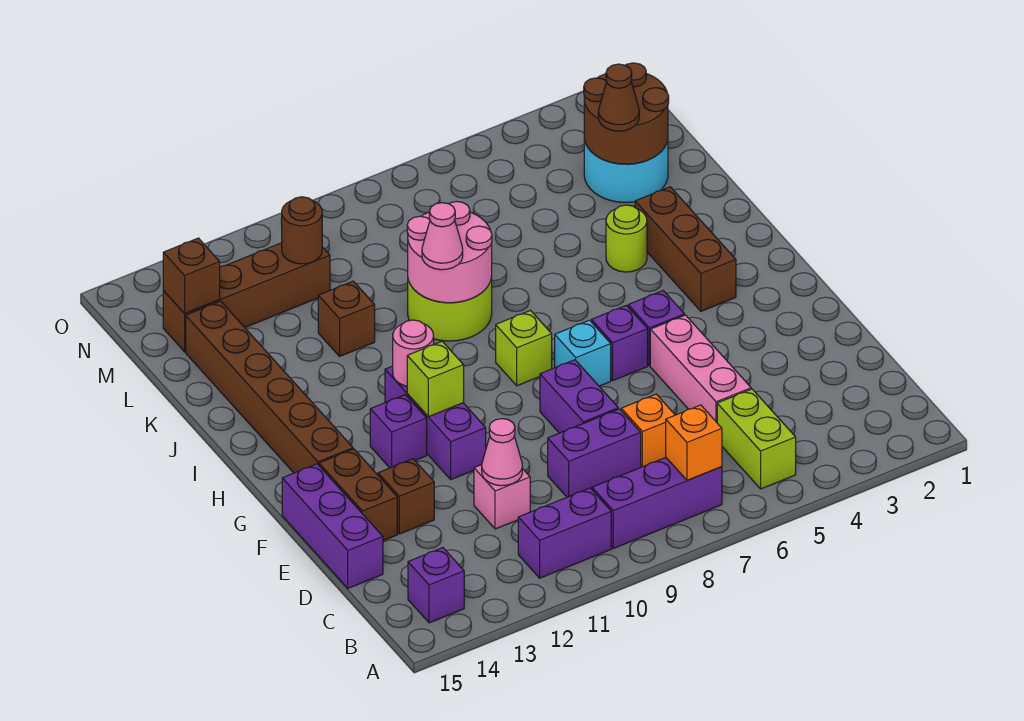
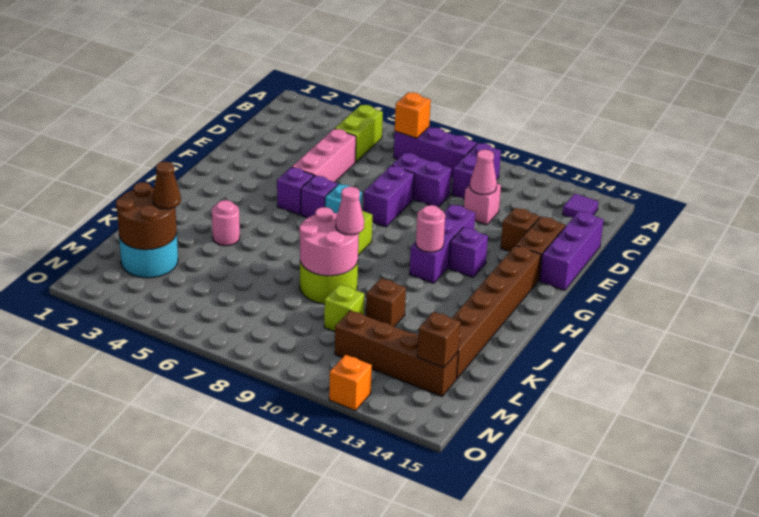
purple brick B10:B11 level 1 -> purple brick B10:C10 level 1
purple brick B14 level 1 -> purple tile B14 level 1
orange brick D7 level 1 -> orange brick O12 level 1
lime brick G11 level 2 -> lime brick L10 level 1
brown brick H3:J3 level 1 -> none
lime round brick J4 level 1 -> pink round brick J4 level 1
brown round brick M11 level 2 -> none

